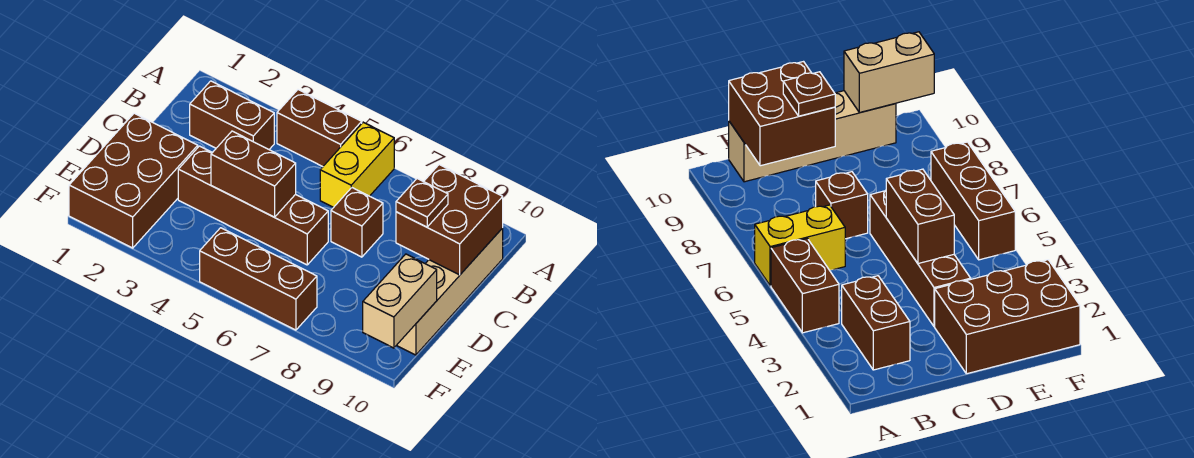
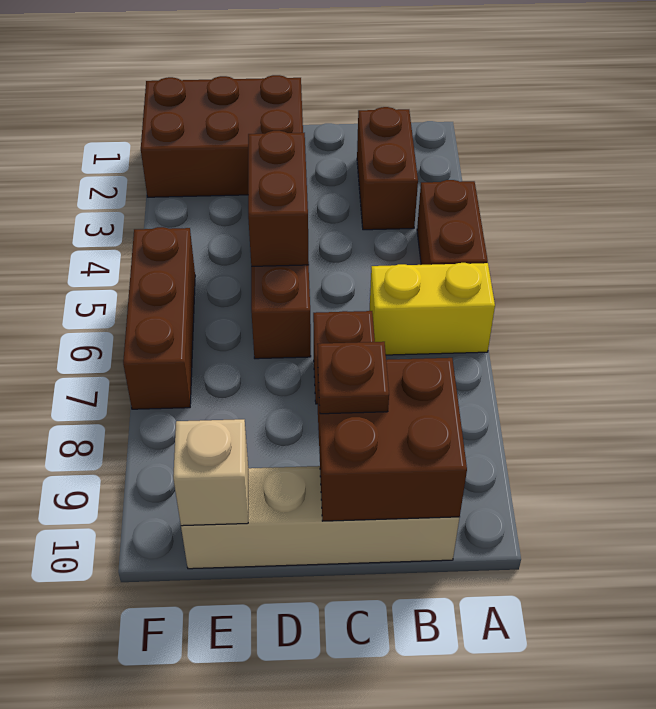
tan brick E10:F10 level 2 -> tan brick E10 level 2

